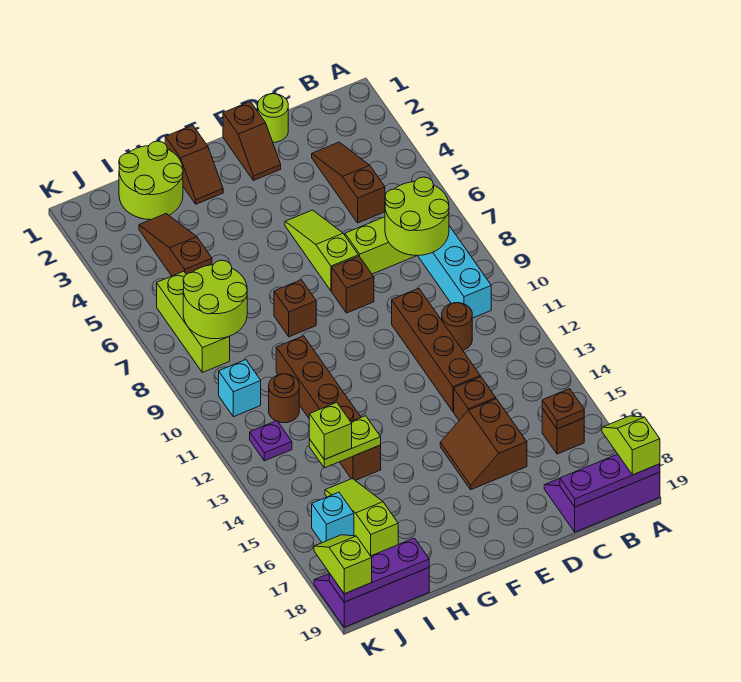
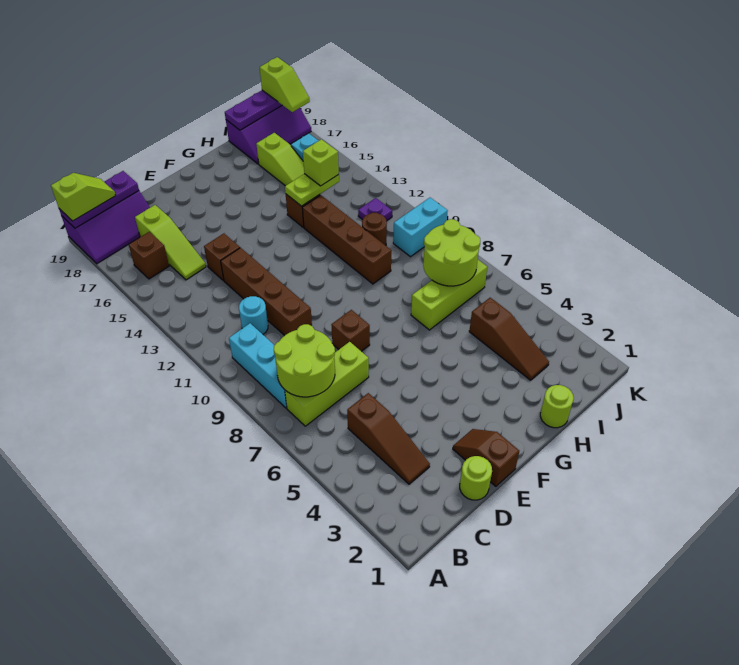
lime slope A18:A19 level 3 top 19 -> lime slope A19:B19 level 3 top A
brown plate B16 level 2 -> none
brown round brick C11 level 1 -> cyan round brick C11 level 1
brown slope D15:E16 level 1 top D -> none
lime slope E5:E7 level 1 top 7 -> lime slope C15:C17 level 1 top 17
brown slope G1:G2 level 1 top 1 -> none
brown brick G8 level 1 -> none
lime round brick H1:I2 level 1 -> lime round brick H1 level 1
lime brick J6:J8 level 1 -> lime brick H7:J7 level 1
cyan brick J10 level 1 -> cyan brick J10:K10 level 1

